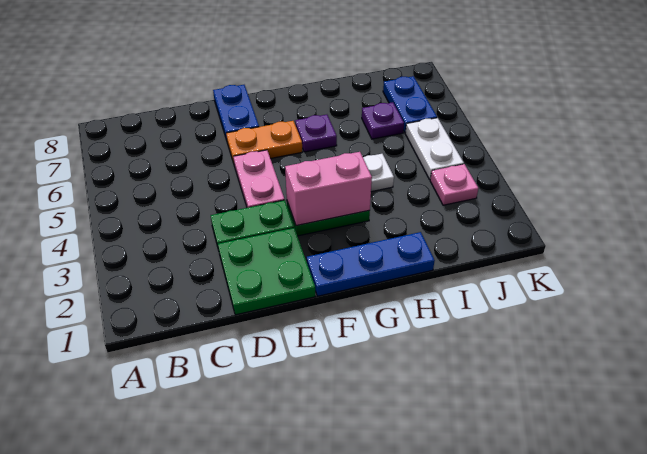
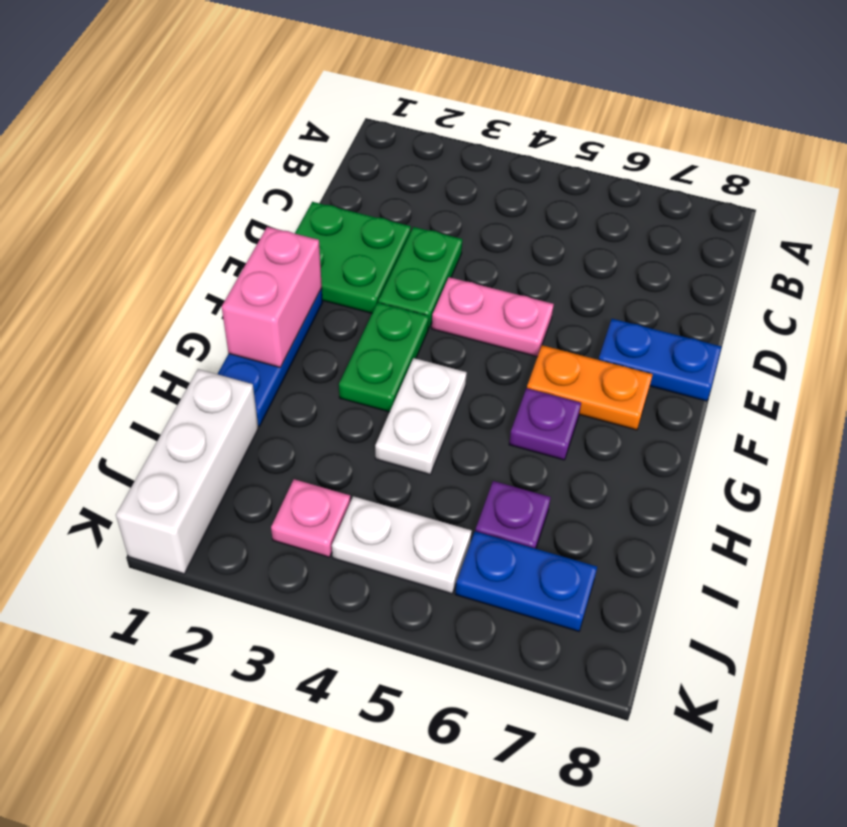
orange plate E6:F6 level 1 -> orange plate F6:F7 level 1
pink brick F3:G3 level 2 -> pink brick F1:G1 level 2
none -> white brick I1:K1 level 1

